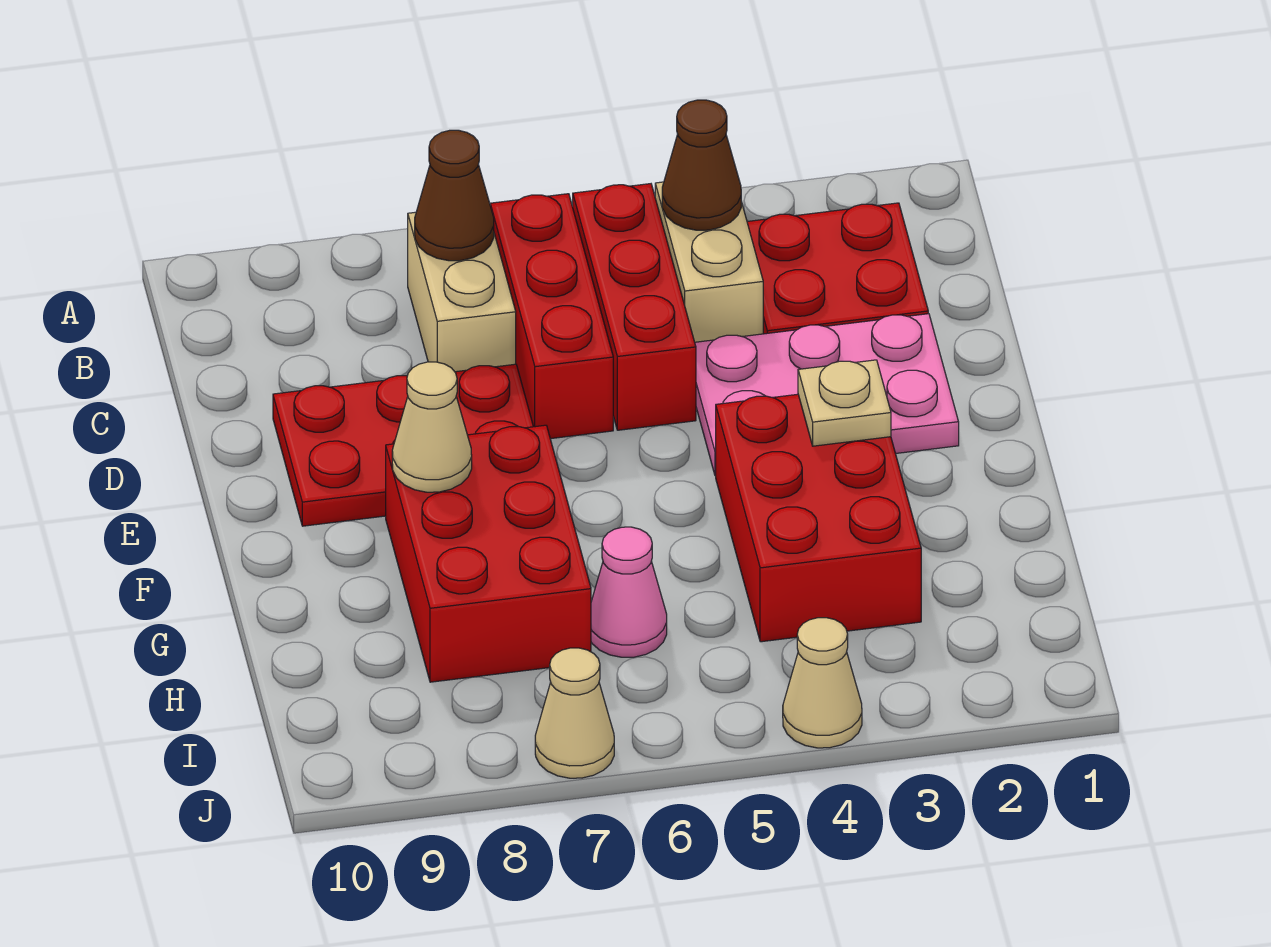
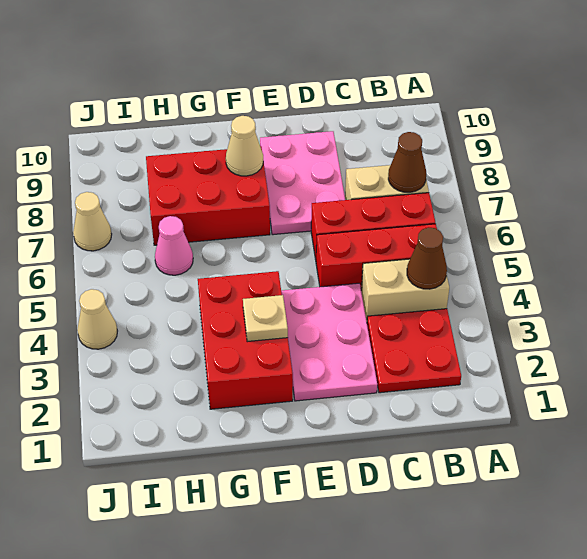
red plate D7:E9 level 1 -> pink plate D7:E9 level 1
red brick F3:H4 level 1 -> red brick F2:G4 level 1

